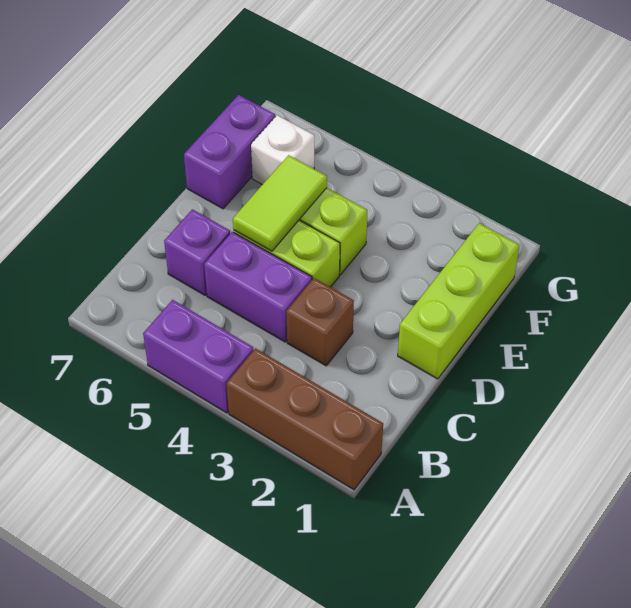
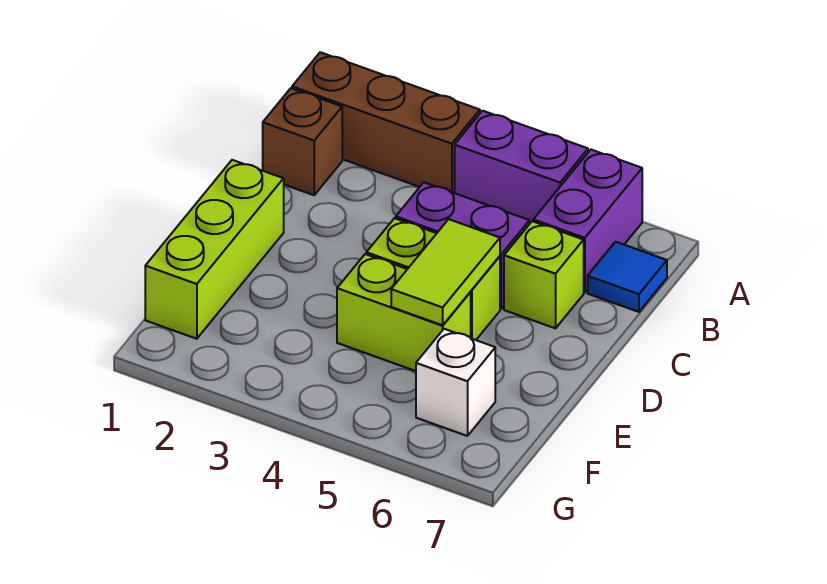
none -> blue tile B7 level 1
brown brick C3 level 1 -> brown brick B1 level 1
purple brick C6 level 1 -> lime brick C6 level 1
purple brick E7:F7 level 1 -> purple brick A6:B6 level 1

